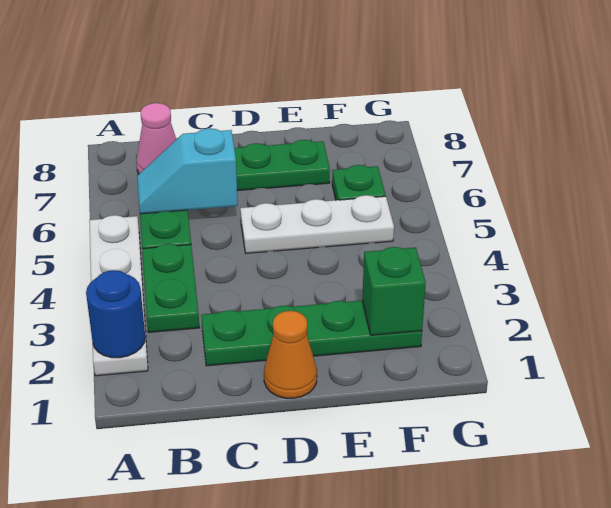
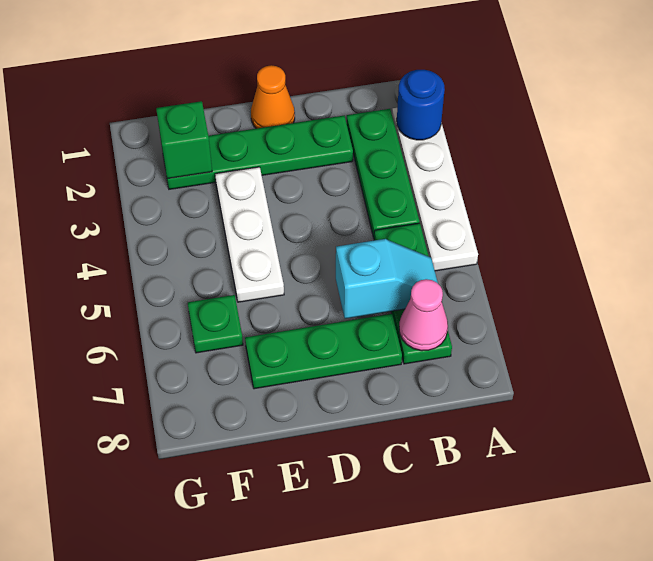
green plate B3:B4 level 1 -> green plate B2:B4 level 1
white plate D5:F5 level 1 -> white plate E3:E5 level 1

